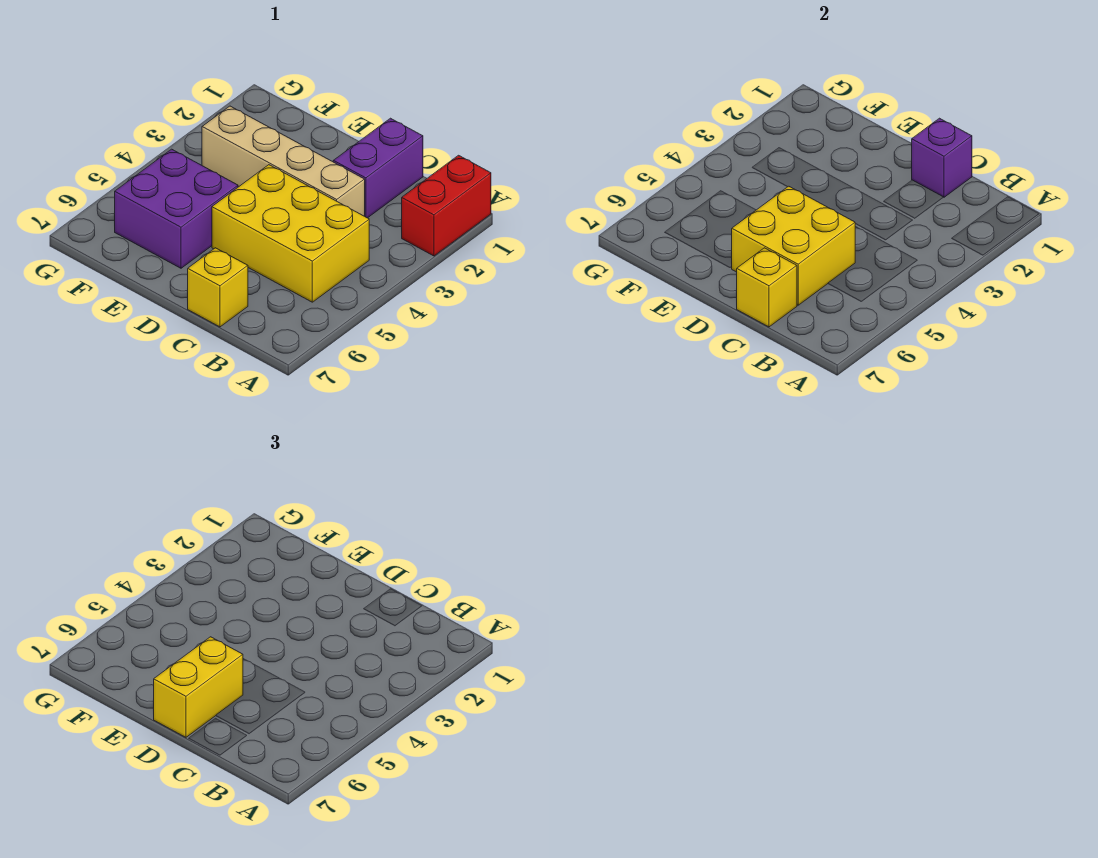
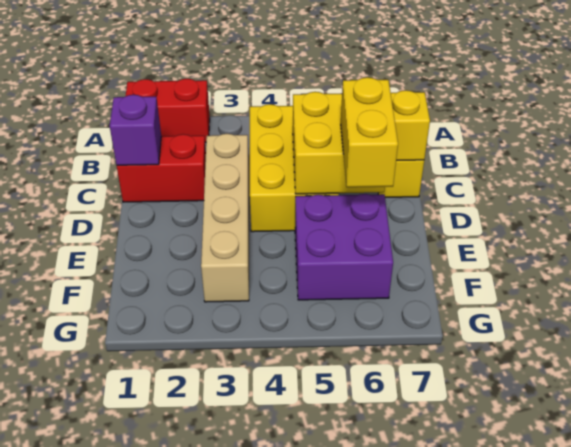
purple brick C1:C2 level 1 -> red brick C1:C2 level 1
yellow brick D6:D7 level 3 -> yellow brick D6:E6 level 3

